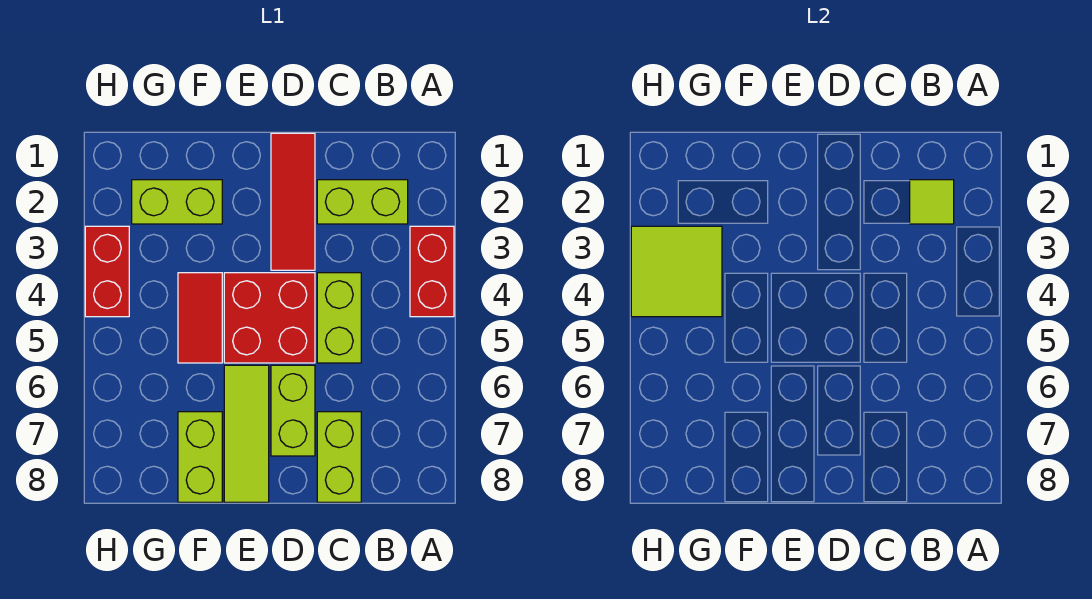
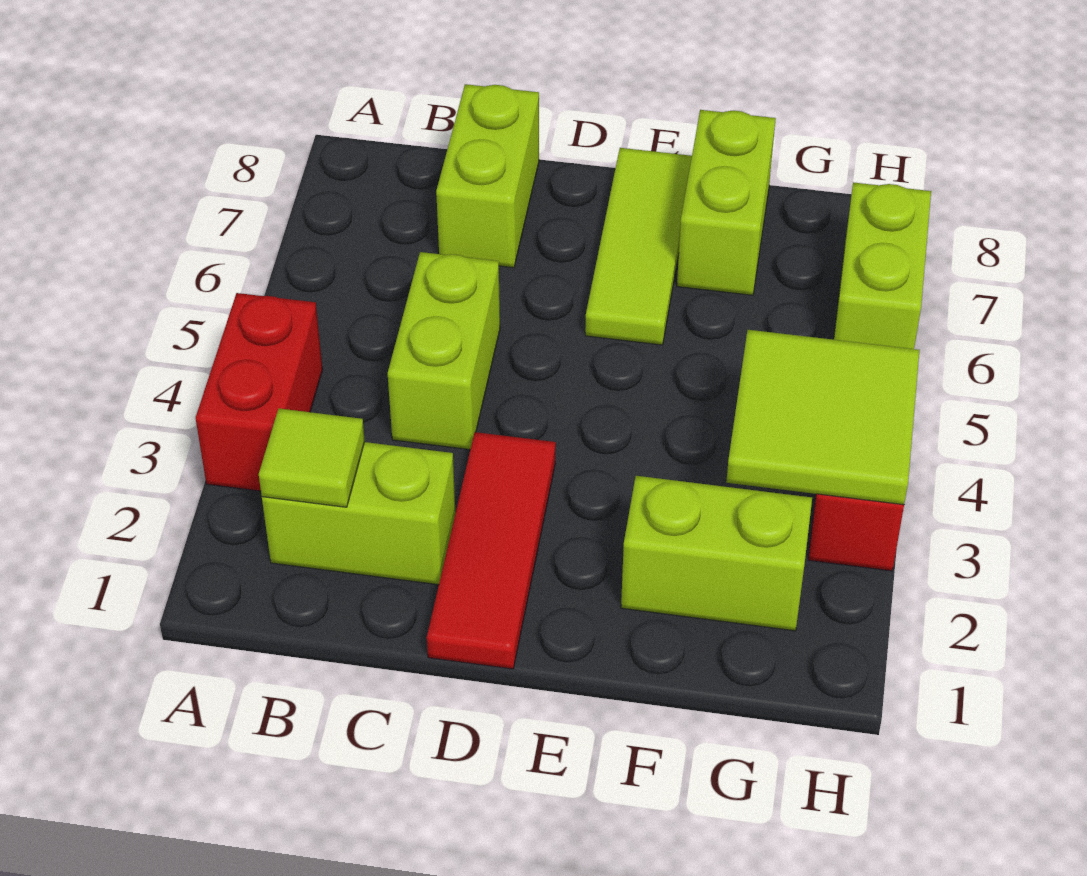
red brick D4:E5 level 1 -> none
lime brick D6:D7 level 1 -> lime brick H6:H7 level 1
red tile F4:F5 level 1 -> none

